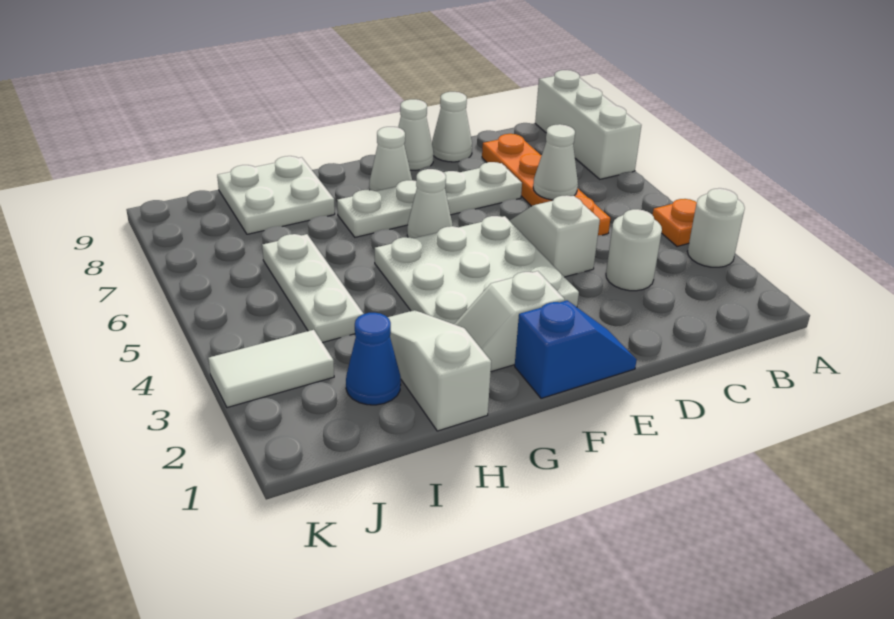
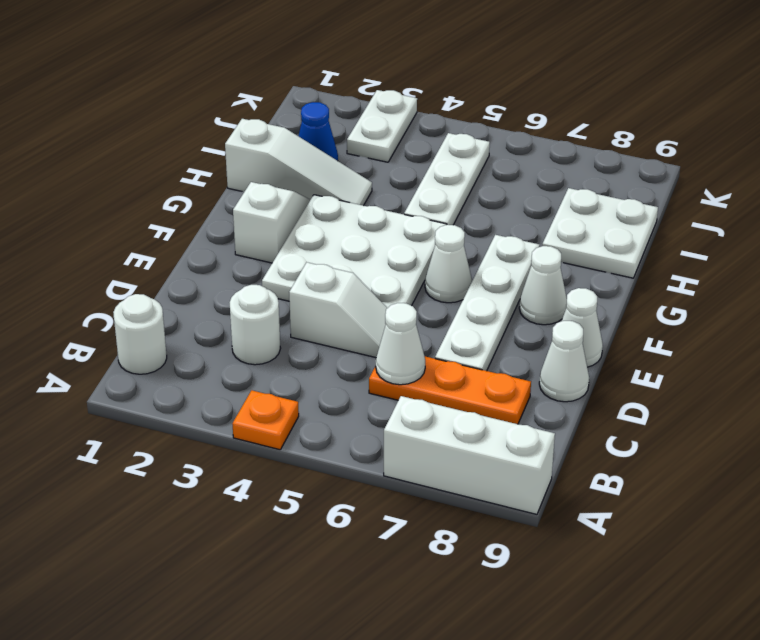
white round brick A3 level 1 -> white round brick B1 level 1
orange plate C5:C8 level 1 -> orange plate C6:C8 level 1
blue slope E1:F1 level 1 top F -> none
white plate I4:I6 level 1 -> white plate H5:J5 level 1
white tile J3:K3 level 1 -> white plate J3:K3 level 1

